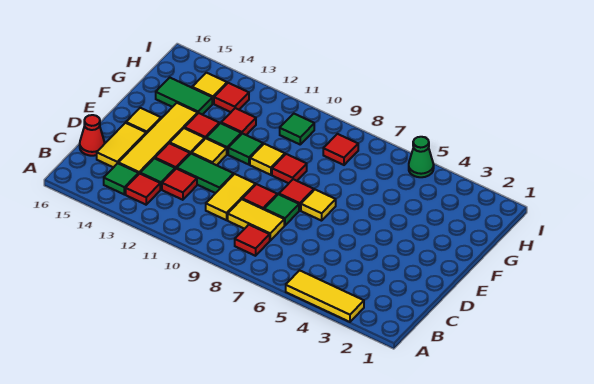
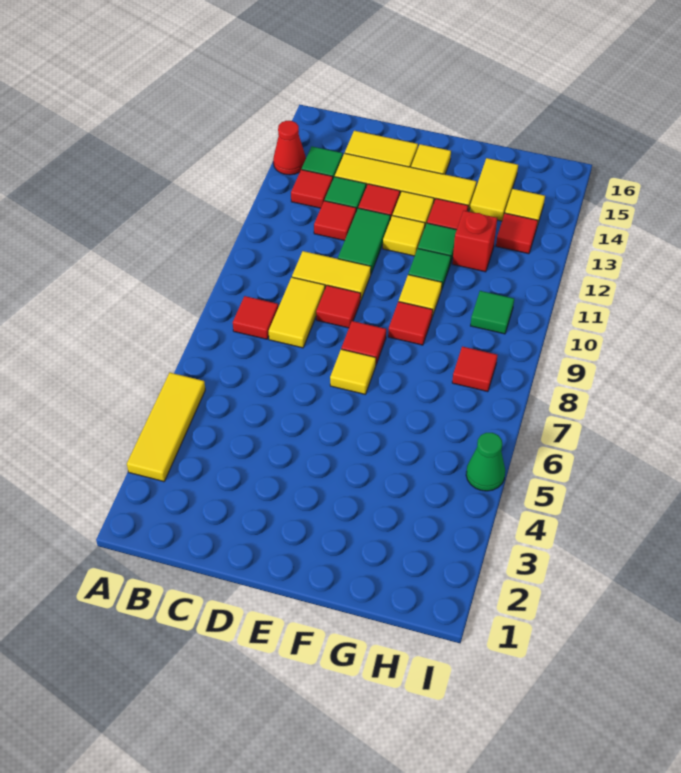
red cone C16 level 1 -> red cone A14 level 1
green tile D8 level 1 -> none
red tile G12 level 1 -> red brick G12 level 1
green tile G14:G15 level 1 -> yellow tile G14:G15 level 1

